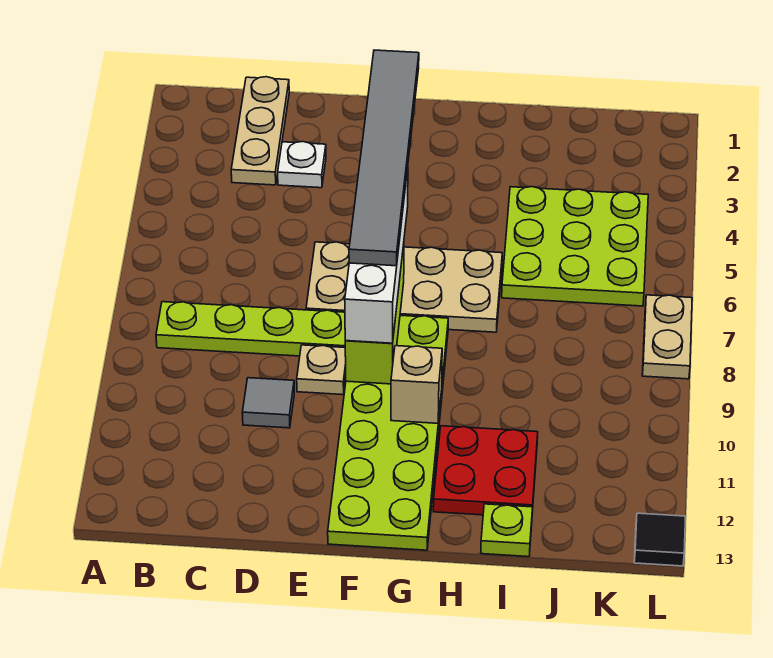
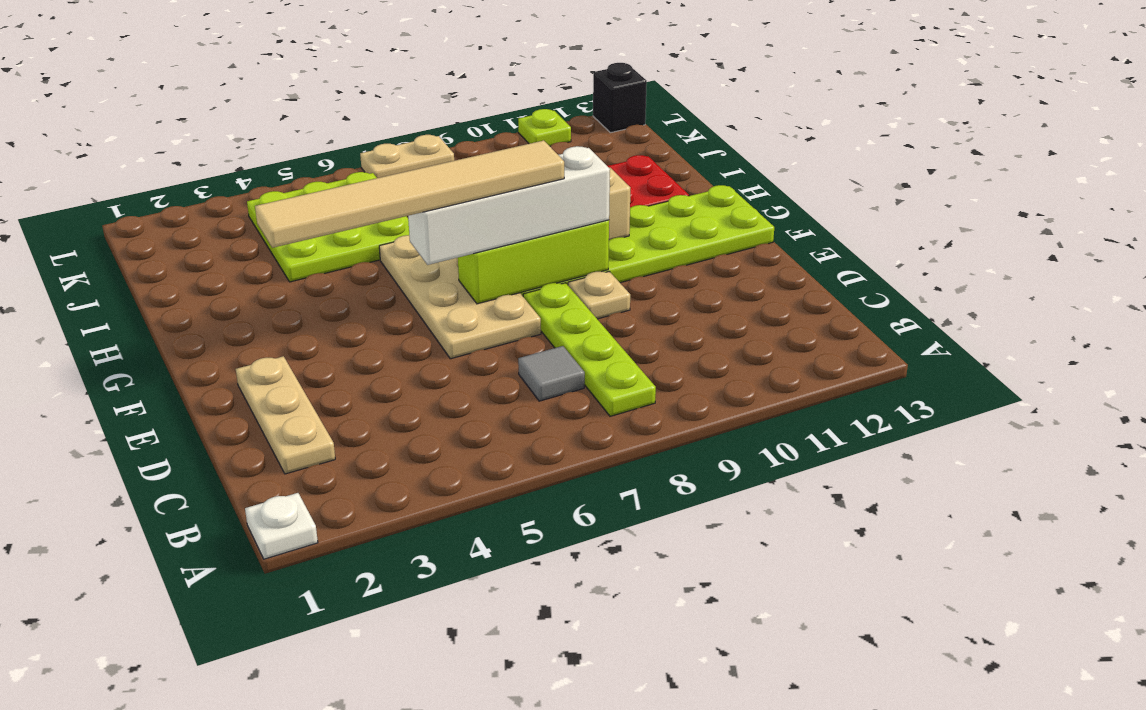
tan plate C1:C3 level 1 -> tan plate C2:E2 level 1
white plate D3 level 1 -> white plate A1 level 1
grey tile D10 level 1 -> grey tile C7 level 1
grey tile F3:F8 level 4 -> tan tile F3:F8 level 4
lime plate I13 level 1 -> lime plate L11 level 1
black tile L13 level 1 -> black brick L13 level 1

